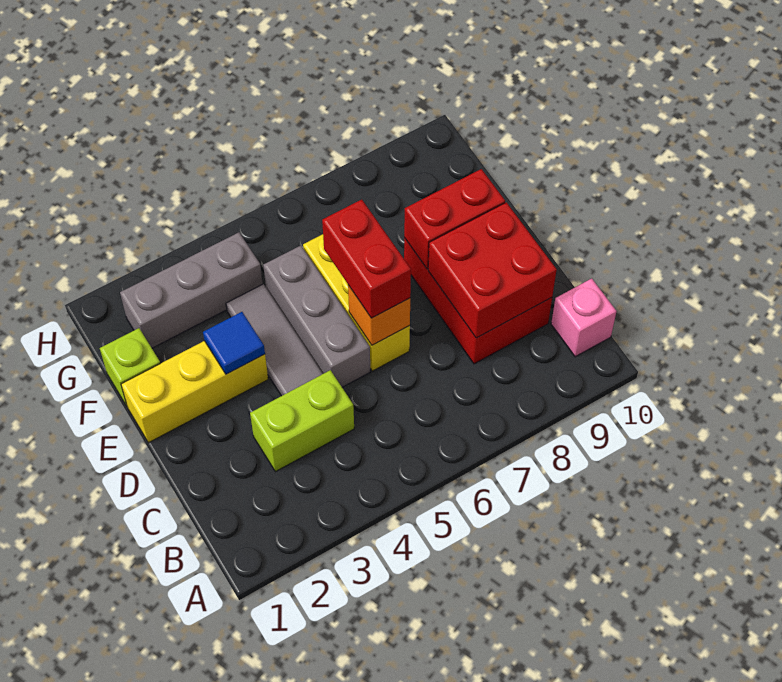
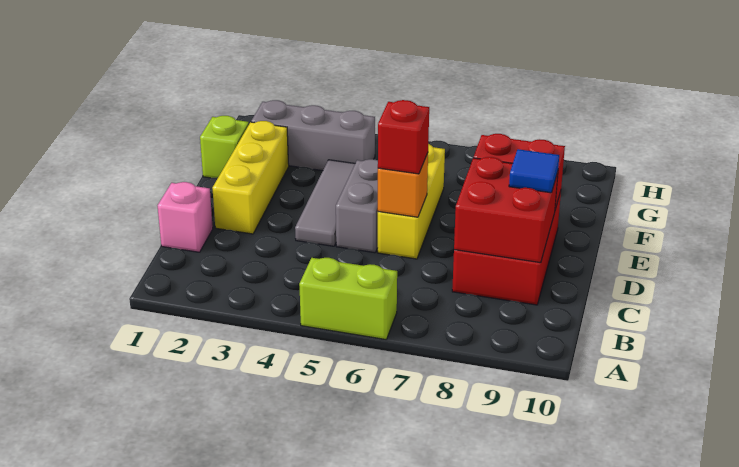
pink brick B10 level 1 -> pink brick C1 level 1
lime brick C3:C4 level 1 -> lime brick A5:A6 level 1
grey brick D5:F5 level 1 -> grey brick D5:E5 level 1
red brick D6:E6 level 3 -> red brick D6 level 3
yellow brick E1:E3 level 1 -> yellow brick D2:F2 level 1
blue tile E3 level 2 -> blue tile D9 level 3

